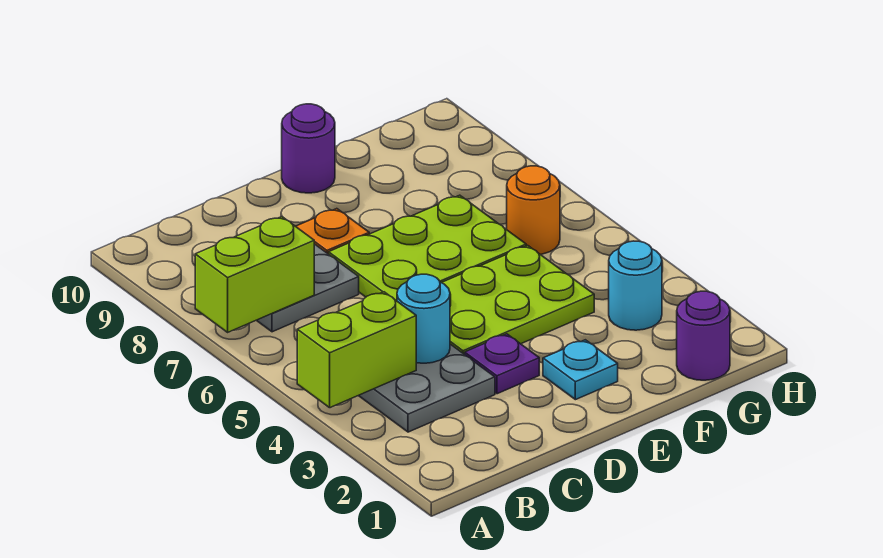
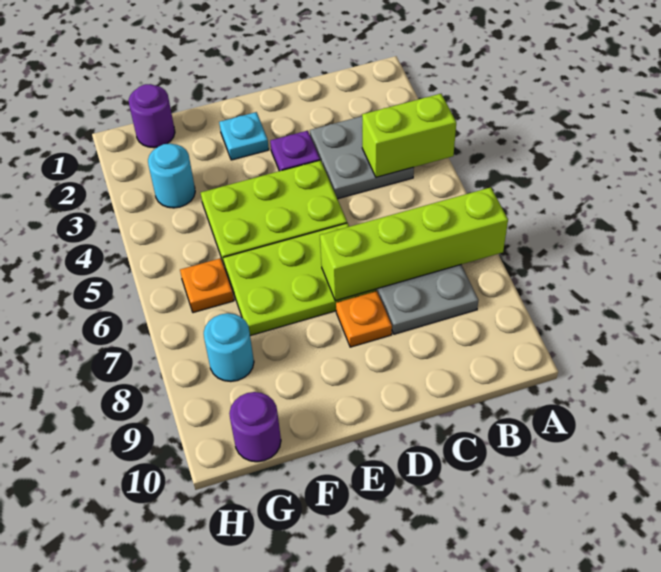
lime brick A7:B7 level 2 -> lime brick A7:D7 level 2
cyan round brick C4 level 2 -> cyan round brick G8 level 1
purple round brick E10 level 1 -> purple round brick G10 level 1
orange round brick G6 level 1 -> orange plate G6 level 1

